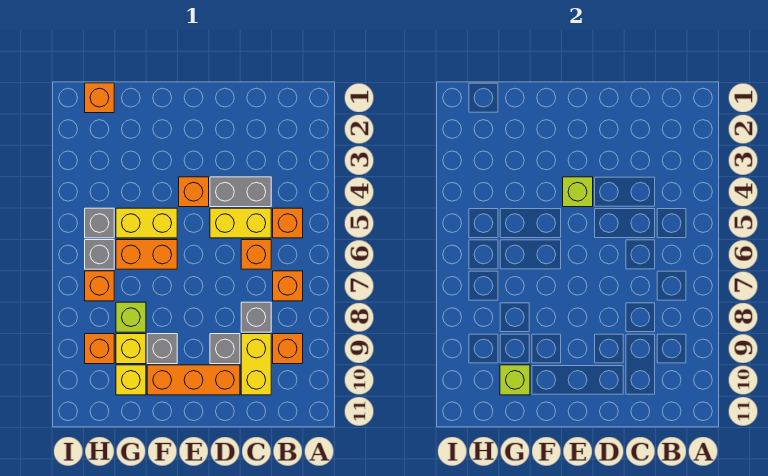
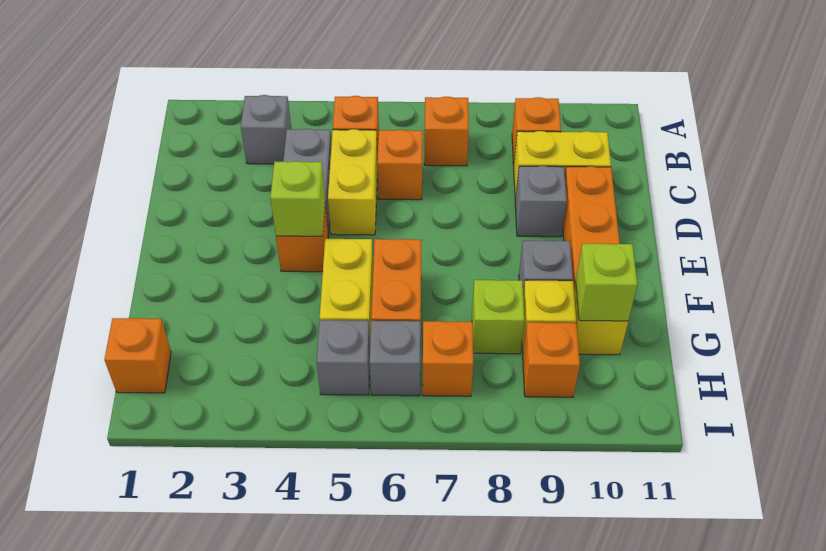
grey brick C8 level 1 -> grey brick B3 level 1

